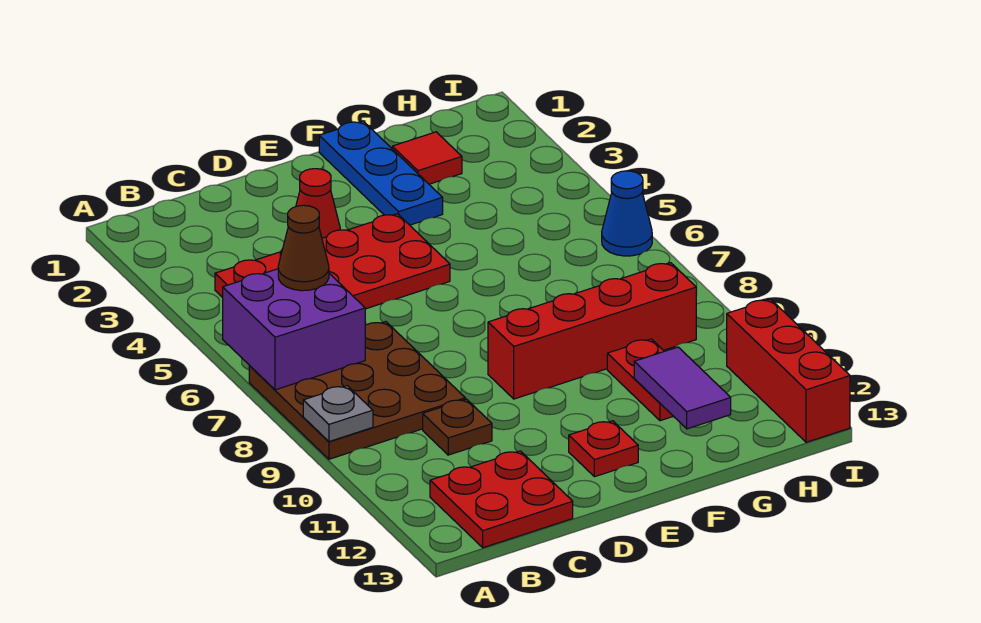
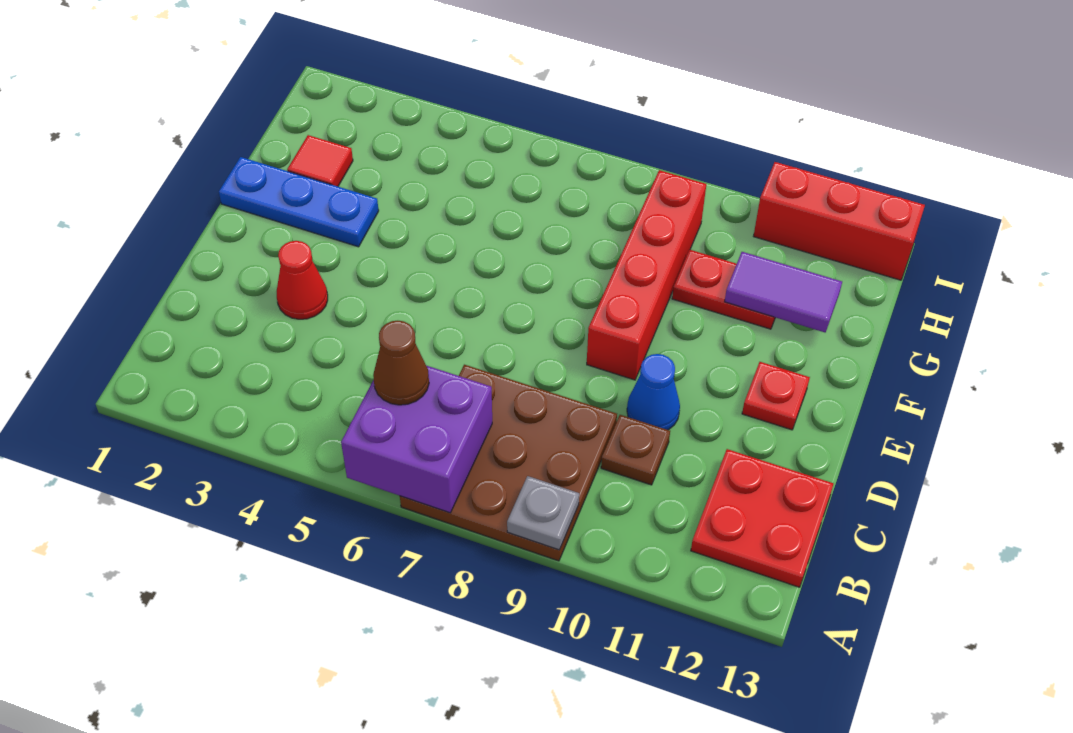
red plate B4:E5 level 1 -> none
blue cone I6 level 1 -> blue cone D10 level 1

